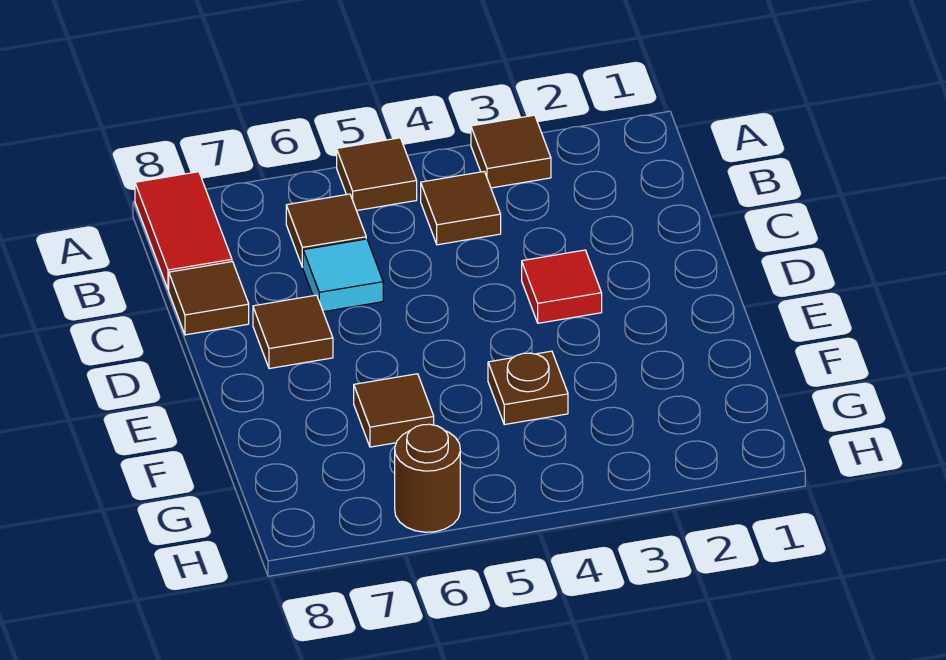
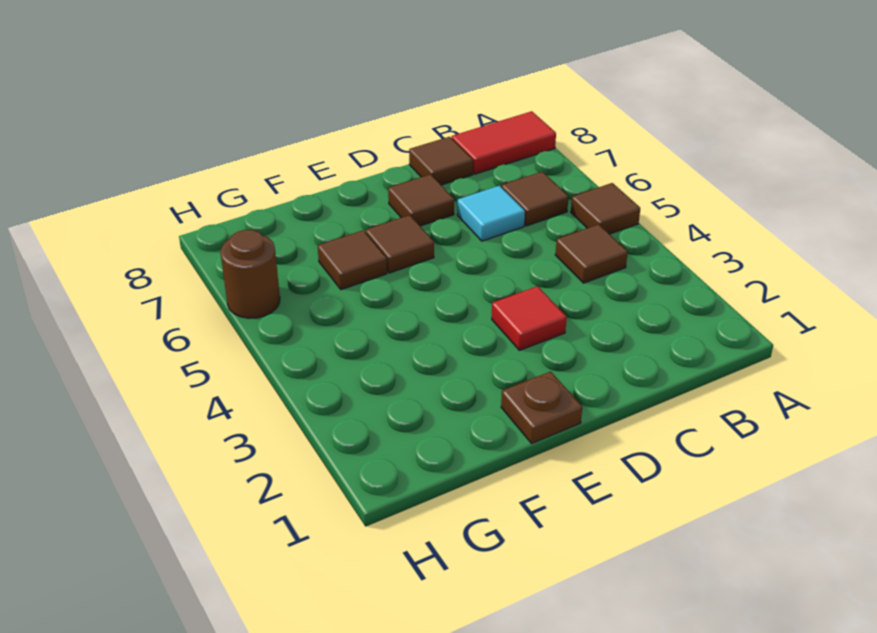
brown tile A3 level 1 -> brown tile E6 level 1
brown plate F4 level 1 -> brown plate E1 level 1

